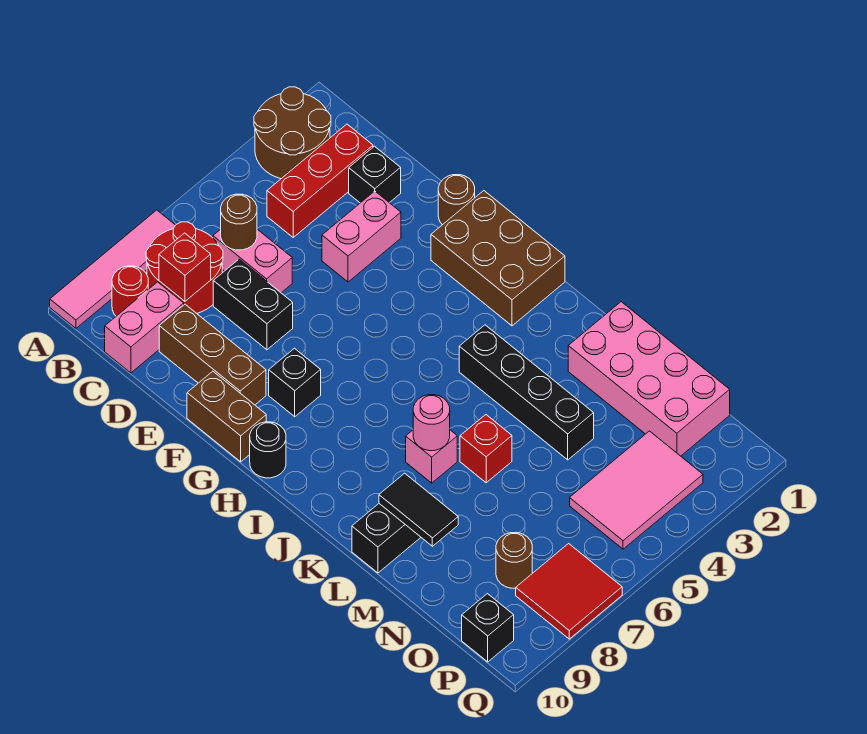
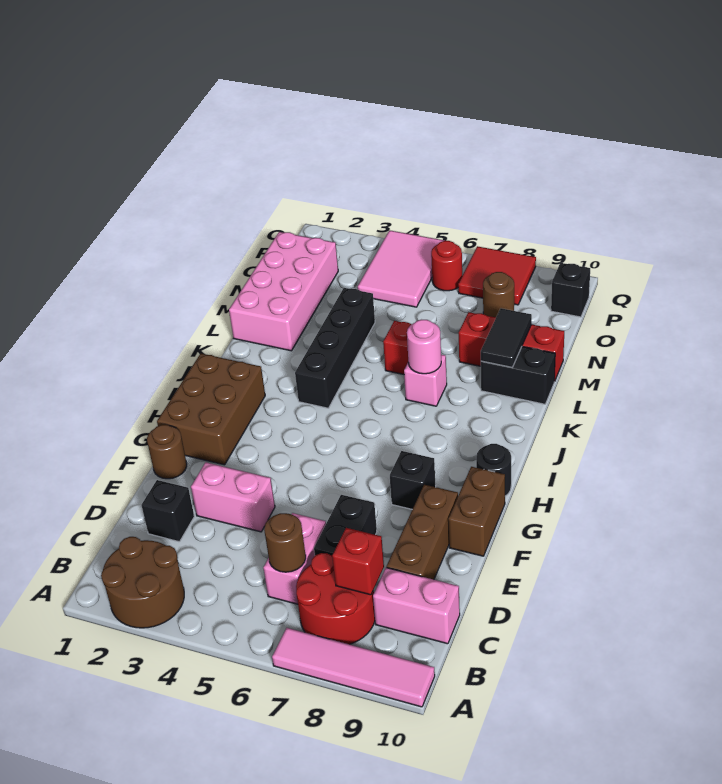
red round brick B9 level 1 -> red round brick P6 level 1
red brick C2:C4 level 1 -> red brick M8:M10 level 1
pink tile O3:P5 level 1 -> pink tile O4:Q5 level 1

